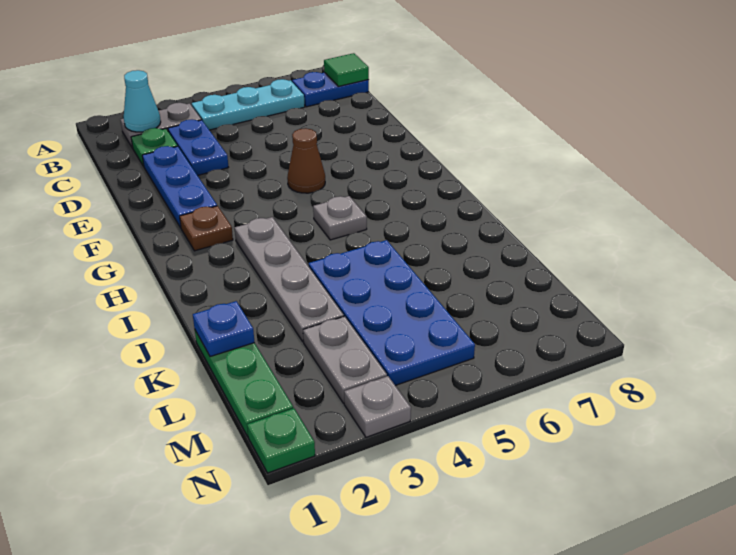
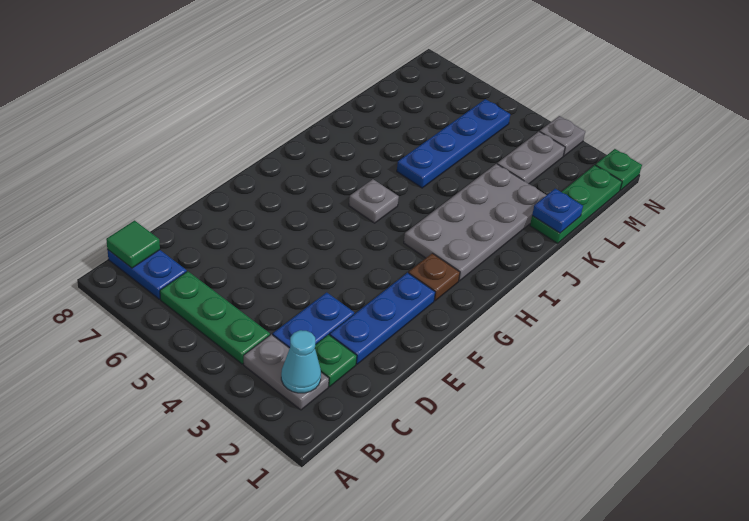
cyan plate B4:B6 level 1 -> green plate B4:B6 level 1
brown cone F5 level 1 -> none
grey plate H3:K3 level 1 -> grey plate H2:K3 level 1
blue plate J4:M5 level 1 -> blue plate J5:M5 level 1

